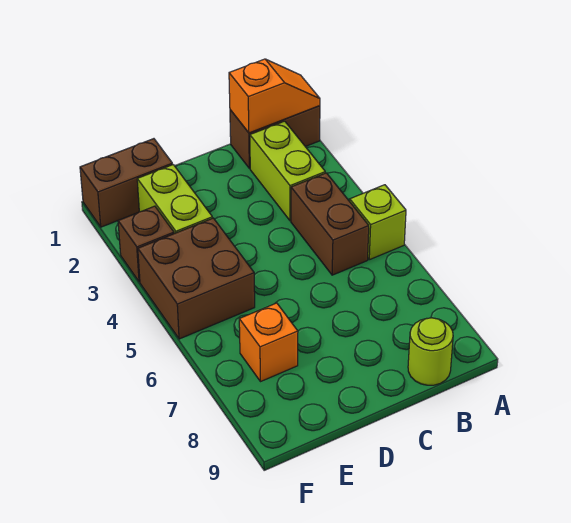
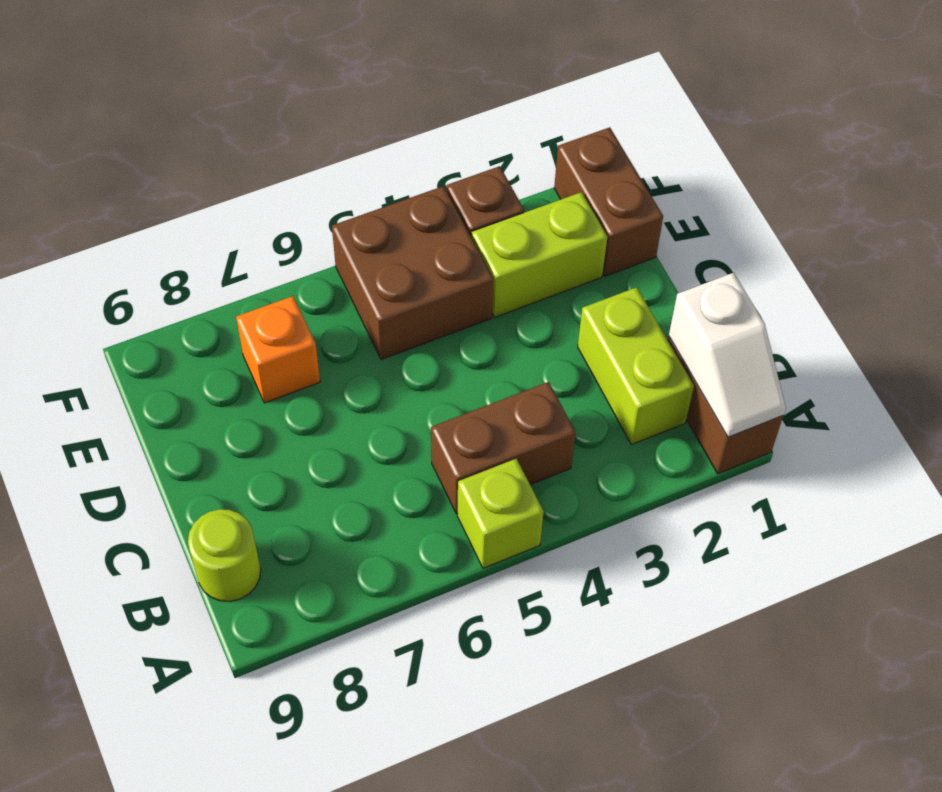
orange slope A1:B1 level 2 top B -> white slope A1:B1 level 2 top B
lime brick B2:B3 level 1 -> lime brick B2:C2 level 1

